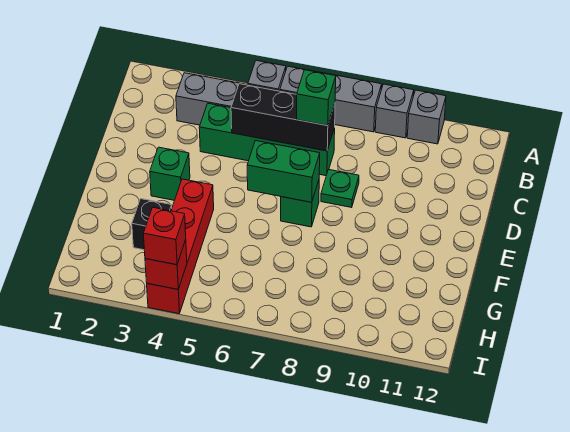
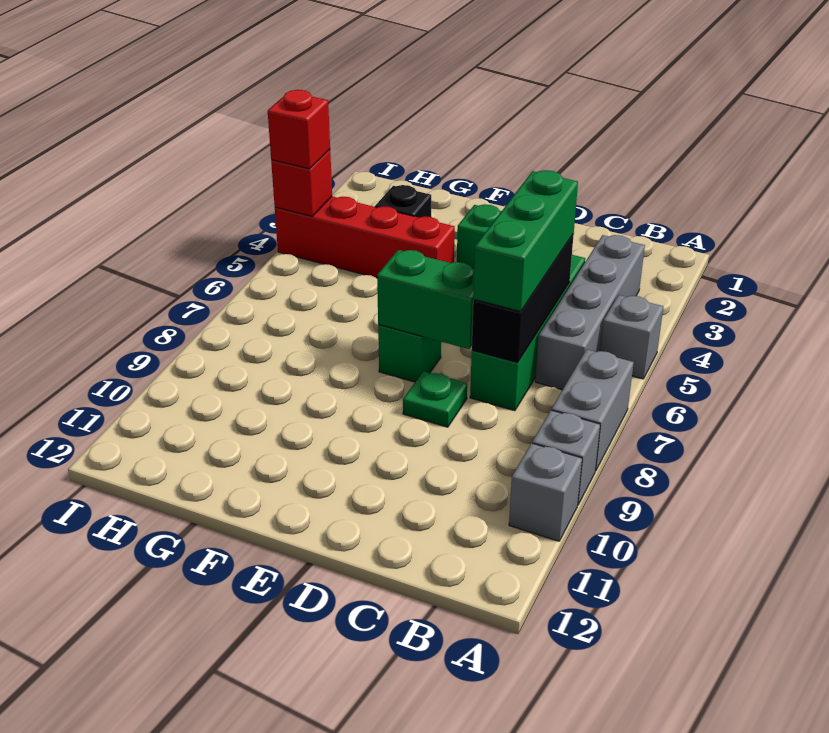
grey brick A6:A8 level 1 -> grey brick A7:A8 level 1
green brick C7 level 3 -> green brick C5:C7 level 3
green brick E6:E7 level 2 -> green brick D7:E7 level 2

